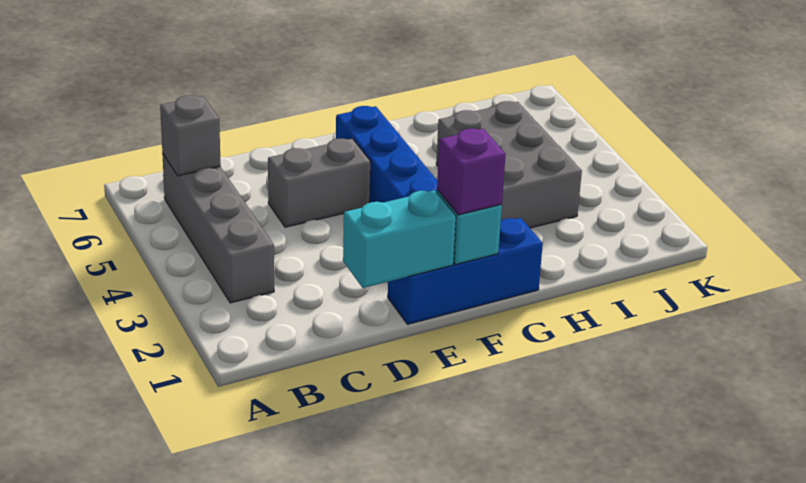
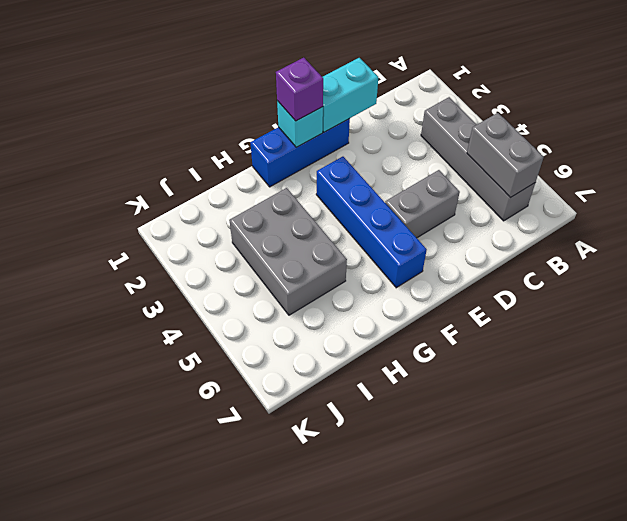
grey brick B6 level 2 -> grey brick B5:B6 level 2

